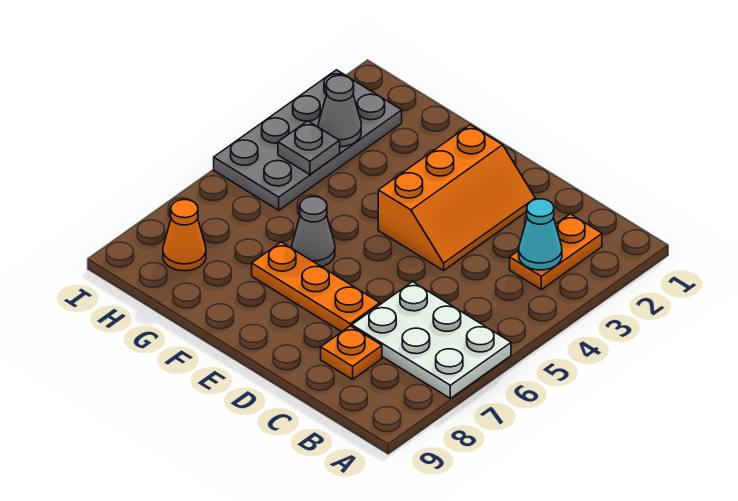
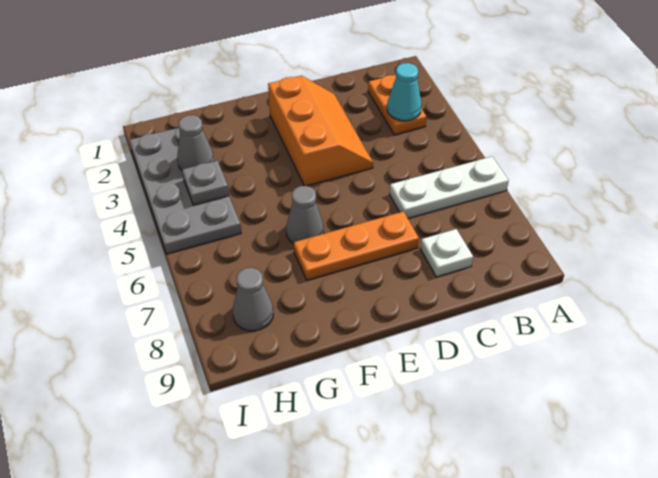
white plate A6:C7 level 1 -> white plate A6:C6 level 1
orange plate C8 level 1 -> white plate C8 level 1
orange cone H8 level 1 -> grey cone H8 level 1

